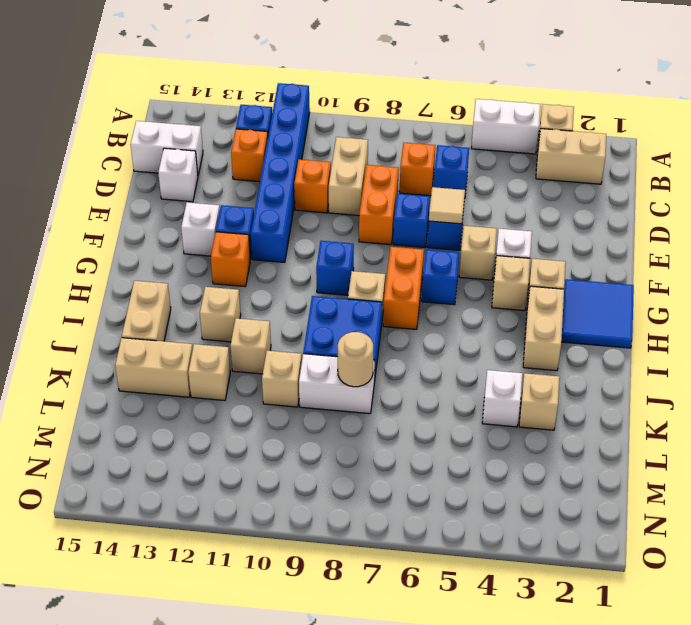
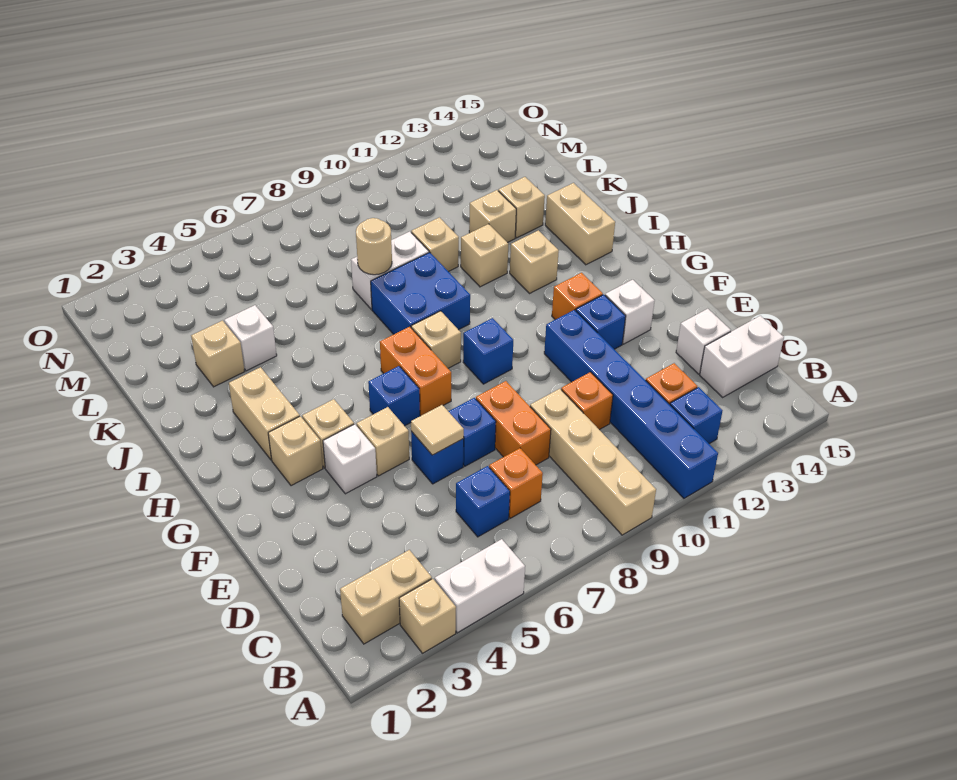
tan brick C9:D9 level 1 -> tan brick A9:D9 level 1
blue tile G1:H2 level 1 -> none
tan brick K13:K14 level 1 -> tan brick K13 level 1

